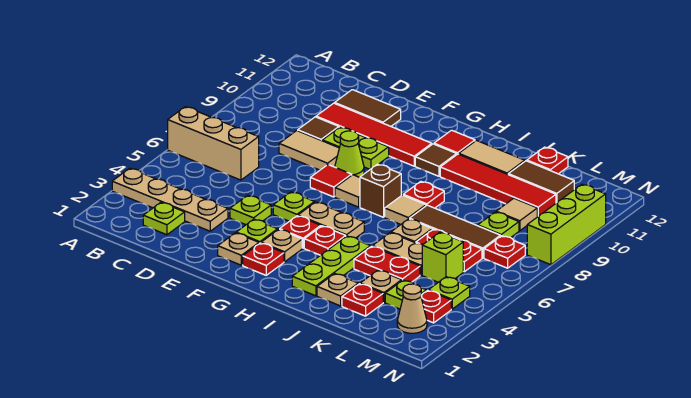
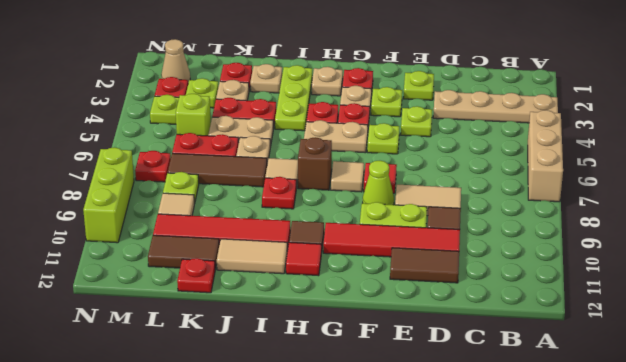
tan brick A6:C6 level 1 -> tan brick A5:A7 level 1
lime plate C2 level 1 -> lime plate E2 level 1
tan plate F2 level 1 -> tan plate H2 level 1

